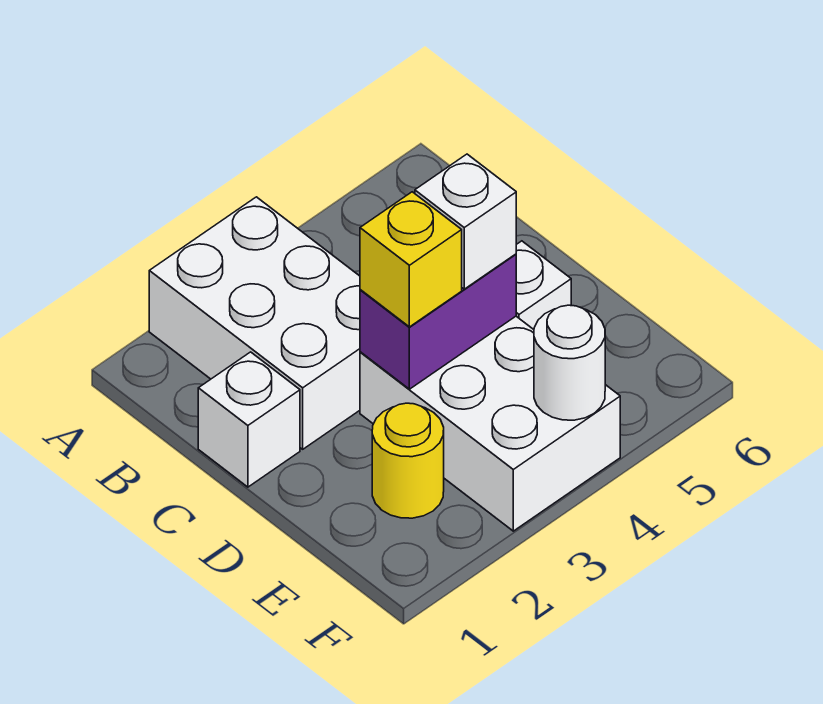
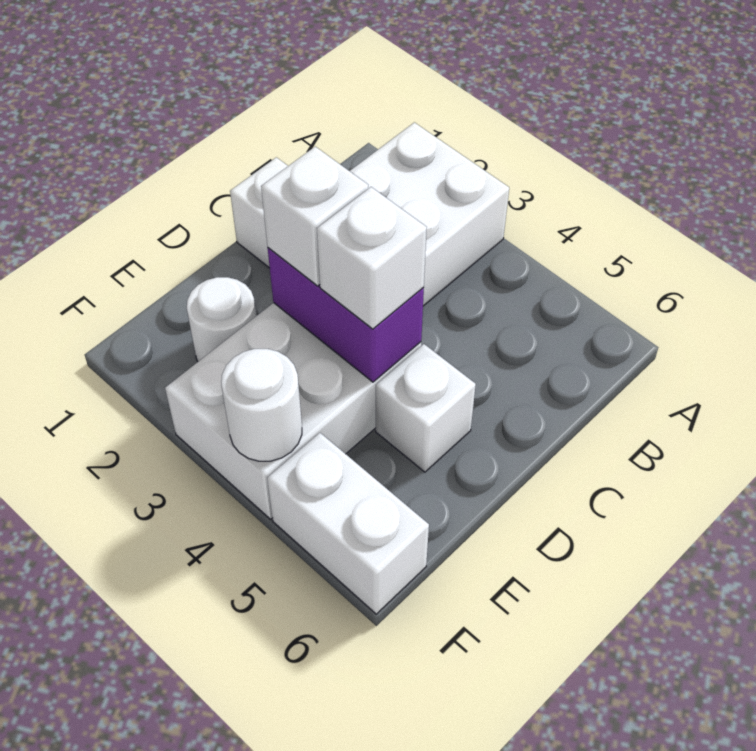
yellow brick D3 level 3 -> white brick D3 level 3
yellow round brick E2 level 1 -> white round brick E2 level 1
none -> white brick F5:F6 level 1

